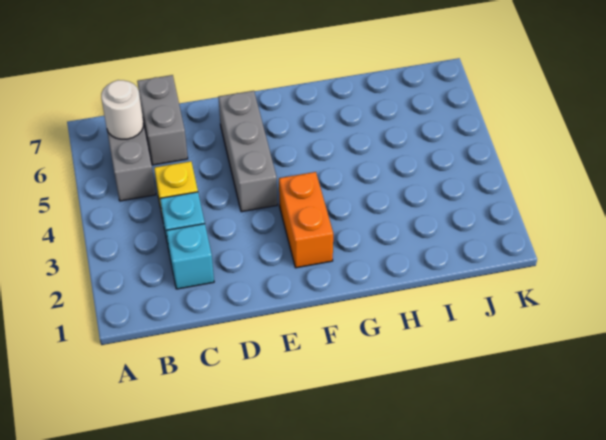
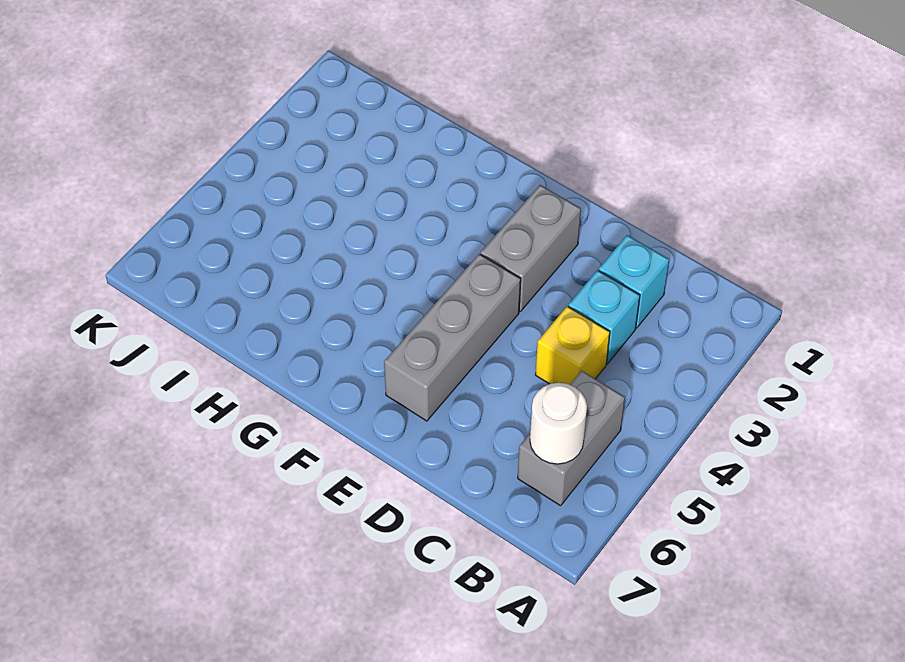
grey brick C6:C7 level 1 -> grey brick E2:E3 level 1
orange brick F2:F3 level 1 -> none

